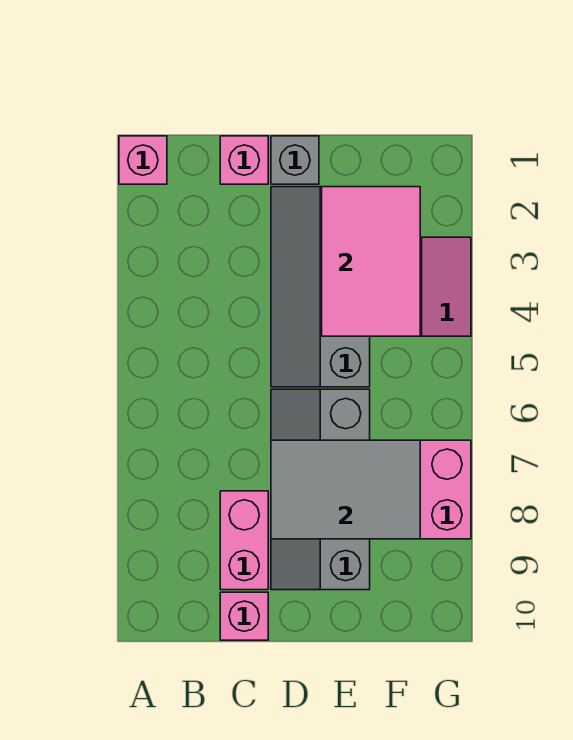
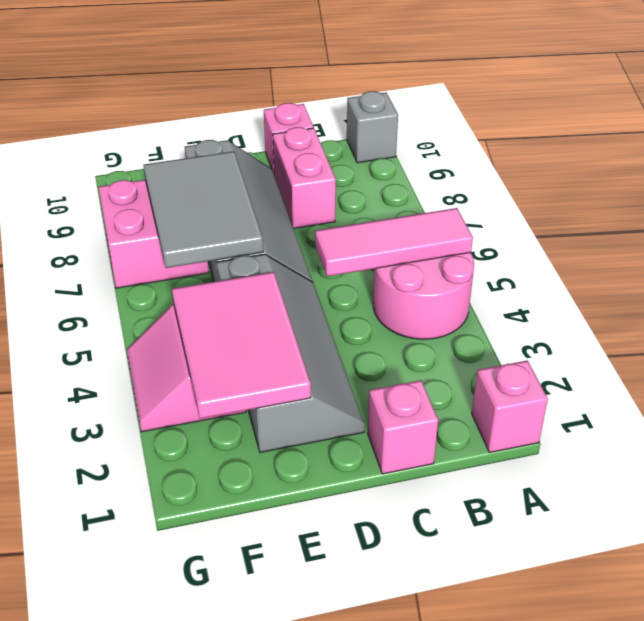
none -> pink round brick A4:B5 level 1
none -> pink tile A5:C5 level 2
grey brick D1 level 1 -> grey brick A10 level 1
grey tile D7:F8 level 2 -> grey tile E6:F8 level 2

